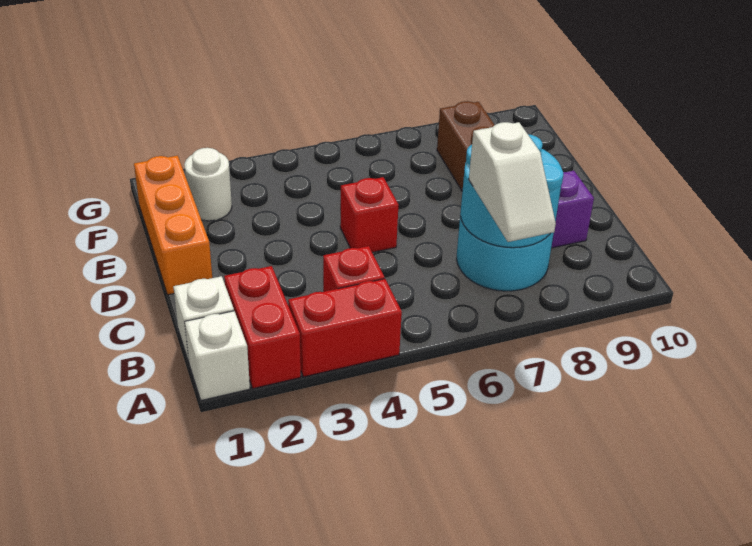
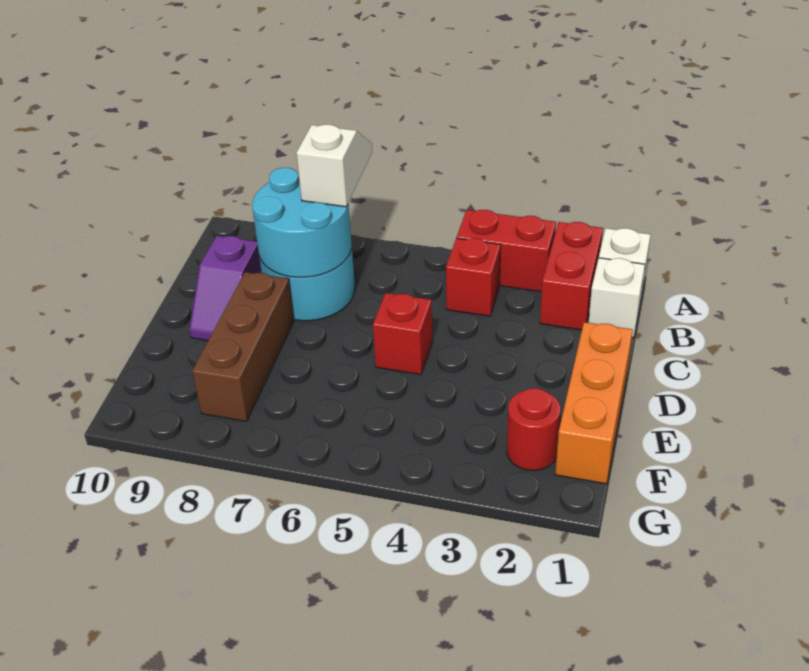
white round brick F2 level 1 -> red round brick F2 level 1

